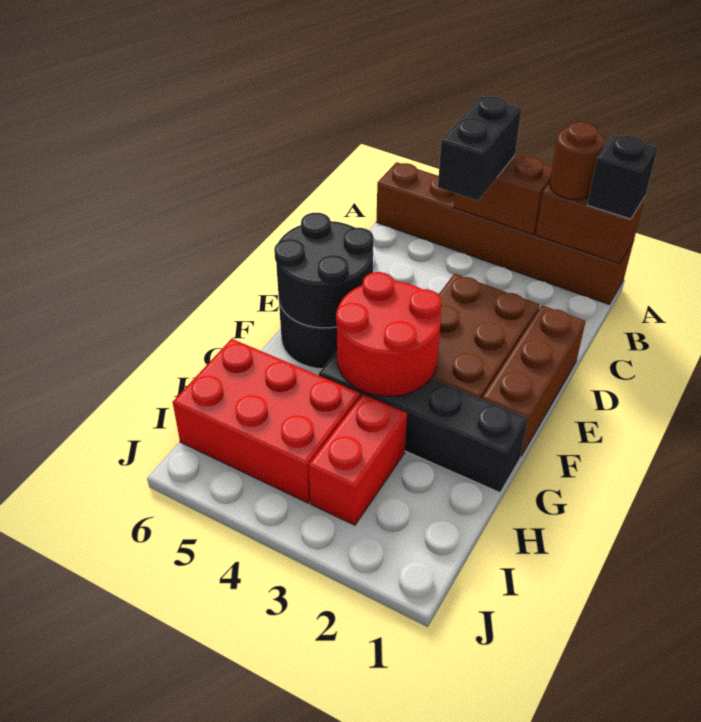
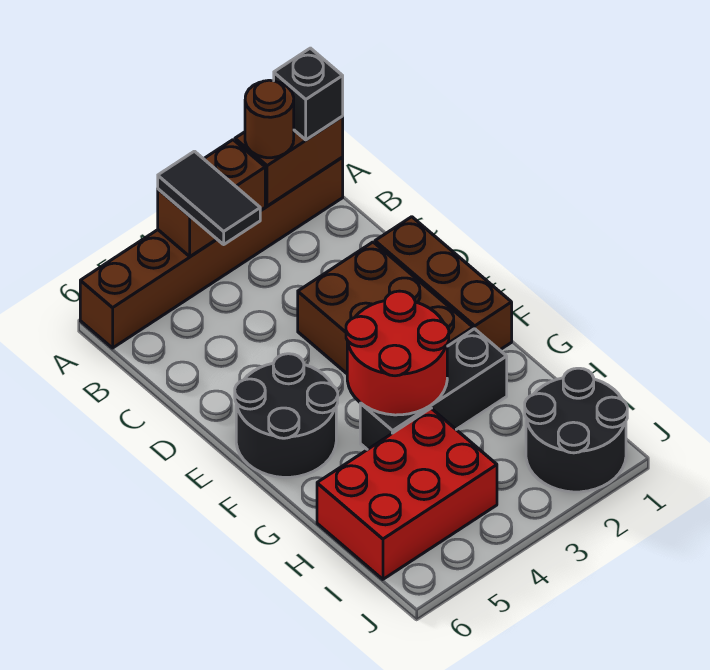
black brick A4:B4 level 3 -> black tile A4:B4 level 3
black round brick E5:F6 level 2 -> black round brick I1:J2 level 1
black brick G1:G4 level 1 -> black brick G2:G4 level 1
red brick H3:I3 level 1 -> none

